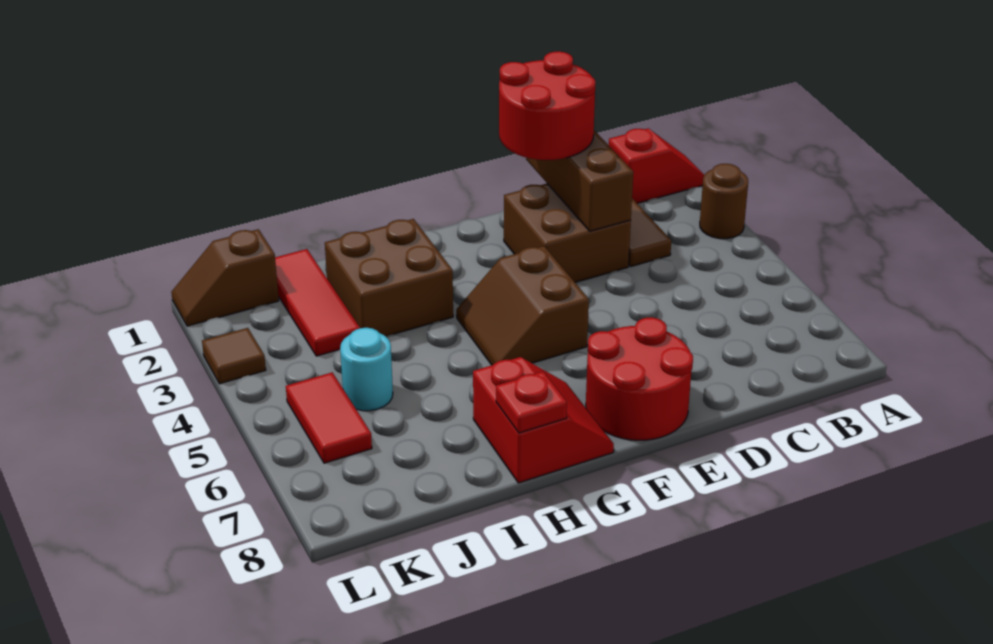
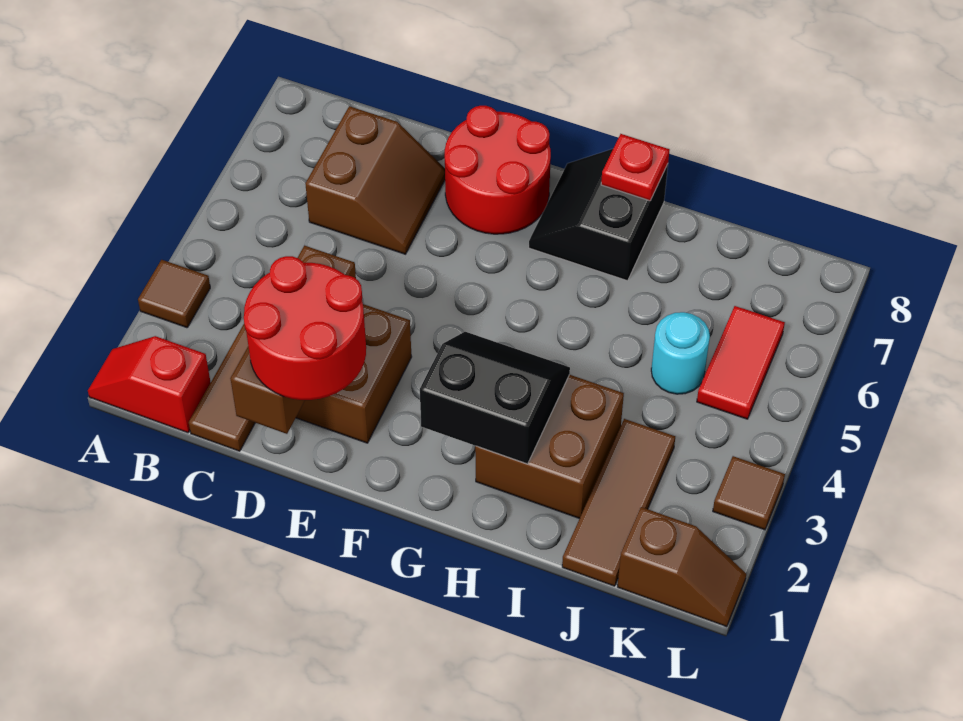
brown round brick A3 level 1 -> brown tile A3 level 1
brown slope F4:G5 level 1 top F -> brown slope C6:D7 level 1 top C
none -> black slope G2:H3 level 2 top 2
red slope G7:H8 level 1 top H -> black slope G7:H8 level 1 top H
red tile J1:J3 level 1 -> brown tile J1:J3 level 1

